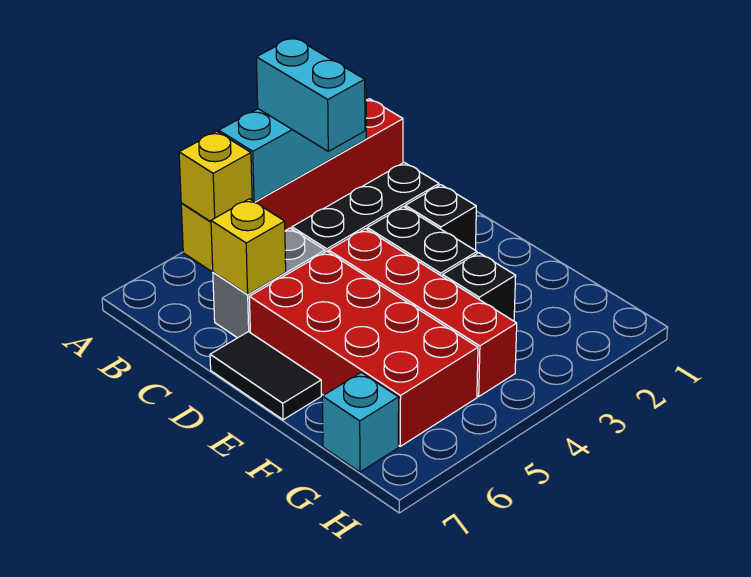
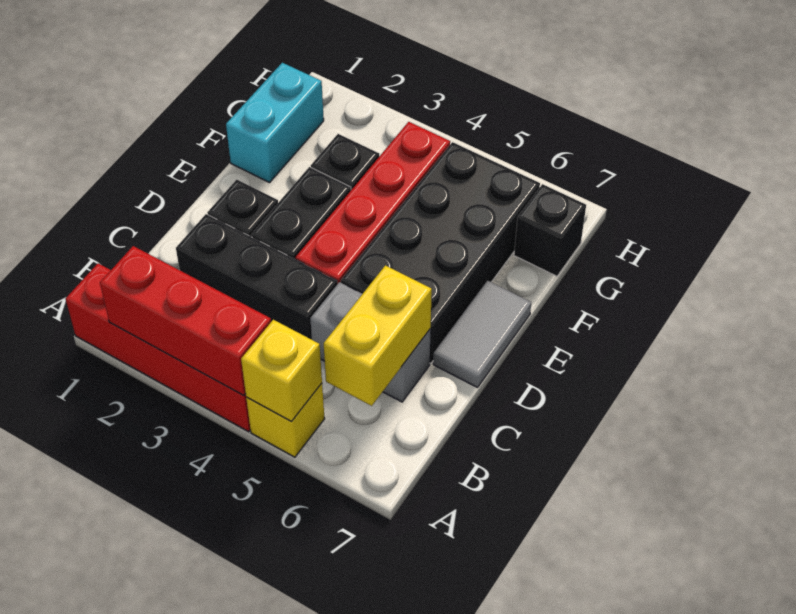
cyan brick A2:A4 level 2 -> red brick A2:A4 level 2
cyan brick A3:B3 level 3 -> cyan brick F1:G1 level 1
yellow brick C6 level 2 -> yellow brick B6:C6 level 2
red brick D5:G6 level 1 -> black brick D5:G6 level 1
black tile D7:E7 level 1 -> grey tile D7:E7 level 1
cyan brick G7 level 1 -> black brick G7 level 1

